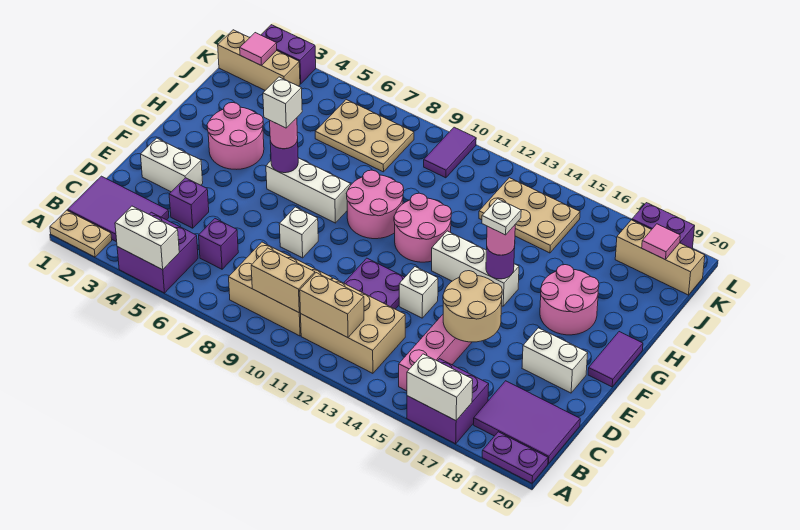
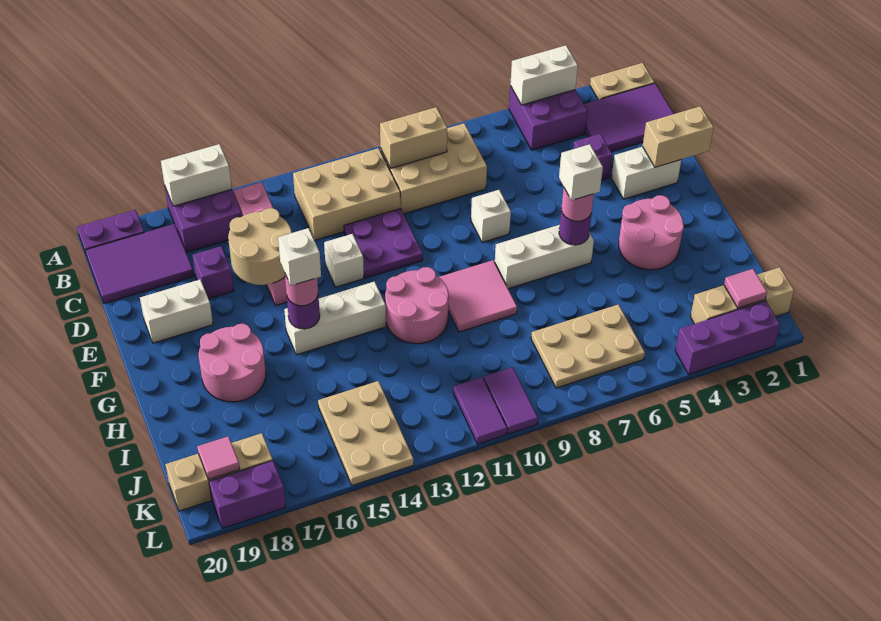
tan brick B11:B12 level 2 -> tan brick E1:E2 level 2
purple brick C6 level 1 -> purple brick D17 level 1
purple tile F20:G20 level 1 -> purple tile K11:L11 level 1
pink round brick G9:H10 level 1 -> pink tile G9:H10 level 1
white plate G15 level 4 -> white brick G15 level 4
tan plate J13:K15 level 1 -> tan plate J14:L15 level 1
purple brick L2:L3 level 1 -> purple brick L2:L4 level 1

